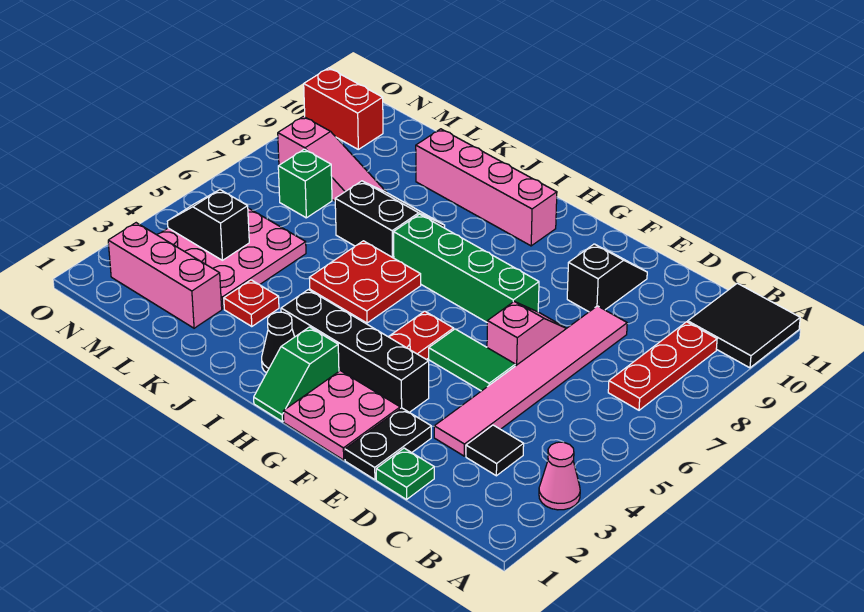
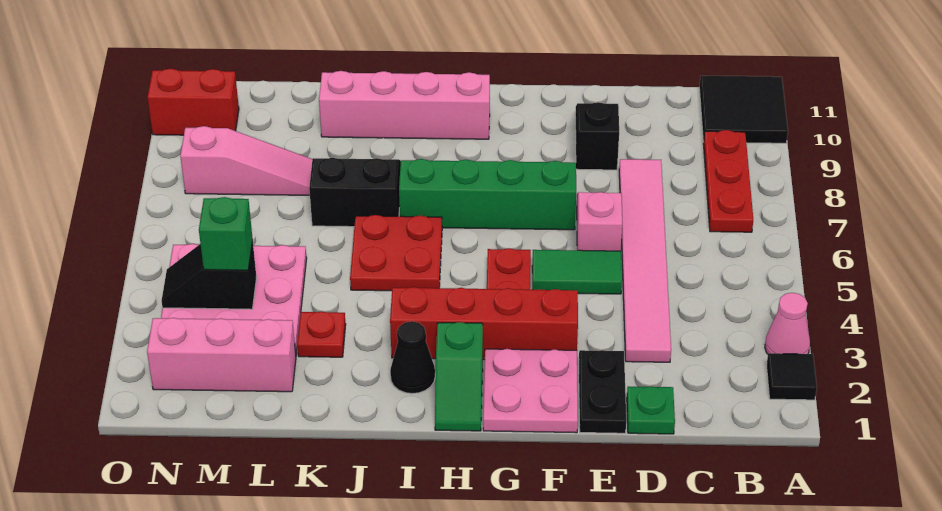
black tile C3 level 1 -> black tile A2 level 1
black brick F3:I3 level 1 -> red brick F3:I3 level 1
green brick M7 level 1 -> green brick M4 level 3

